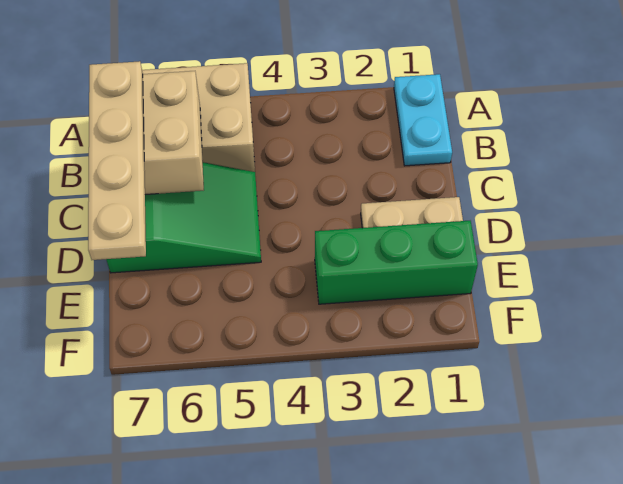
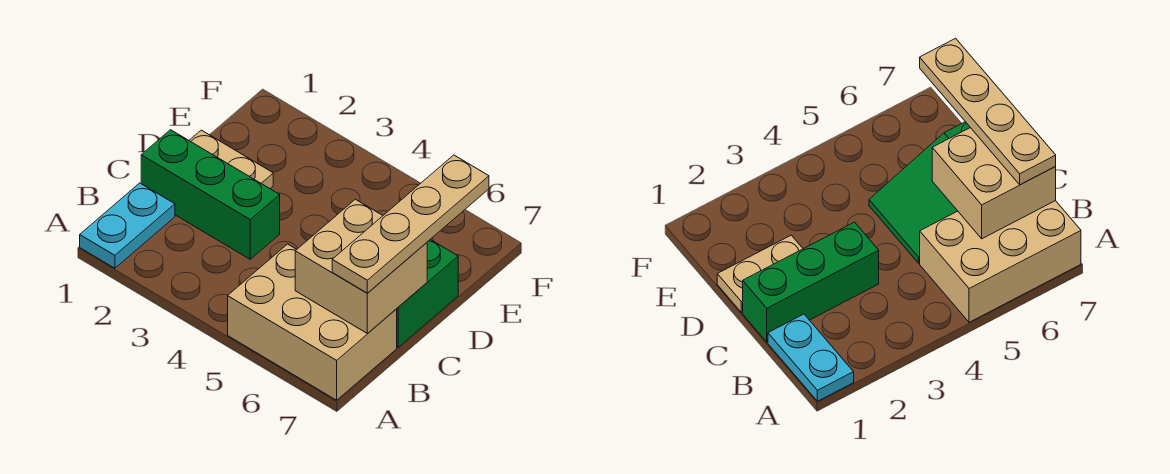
green brick E1:E3 level 1 -> green brick C1:C3 level 1

